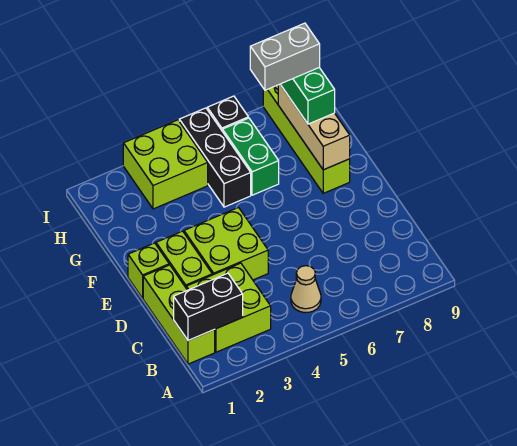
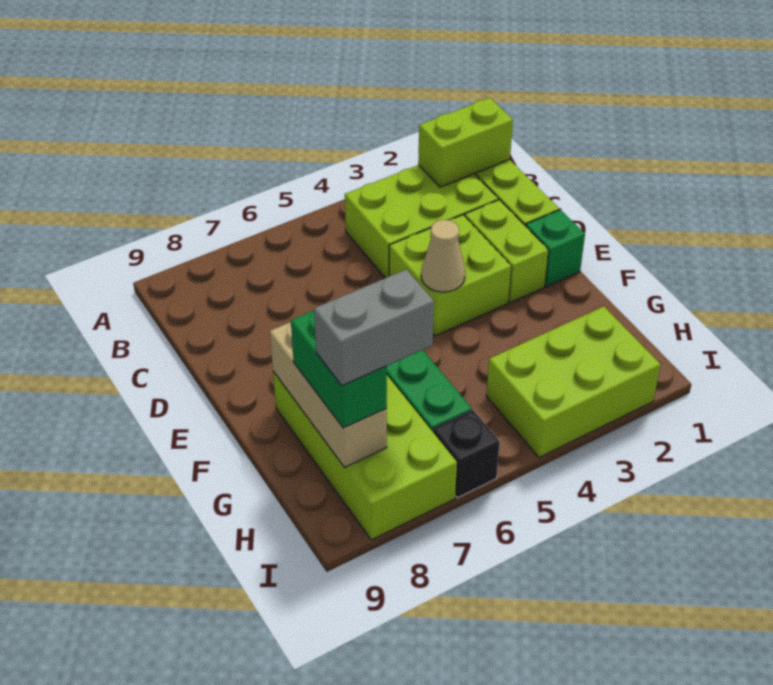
black brick B1:B2 level 2 -> lime brick B1:B2 level 2
lime brick B2:C3 level 1 -> lime brick B2:C4 level 1
tan cone B5 level 1 -> tan cone E4 level 2
lime brick E1 level 1 -> green brick E1 level 1
lime brick F8:I8 level 1 -> lime brick F7:I8 level 1
black brick G5:I5 level 1 -> none
lime brick H3:I4 level 1 -> lime brick H2:I4 level 1

